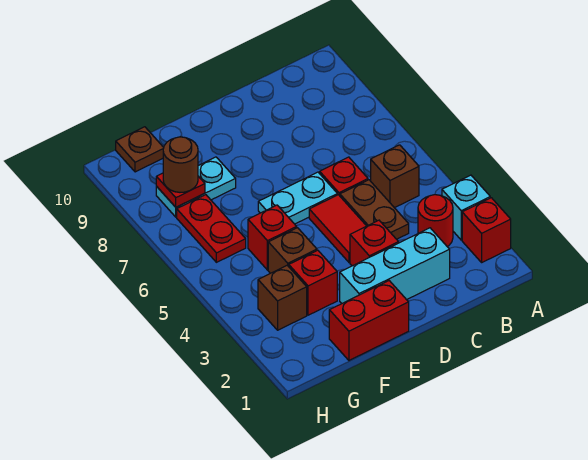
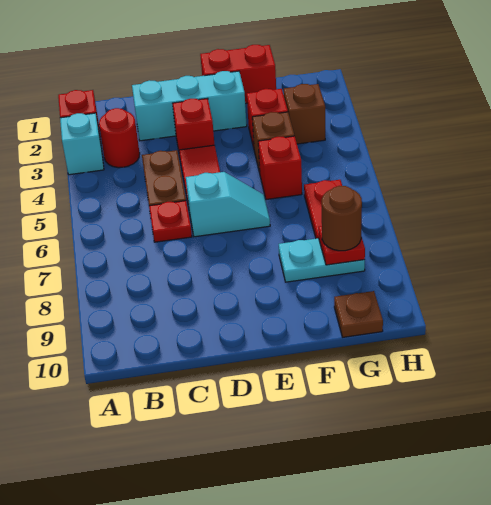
brown brick B5 level 1 -> none
cyan plate D6:E6 level 1 -> cyan slope D6:E6 level 1 top D

